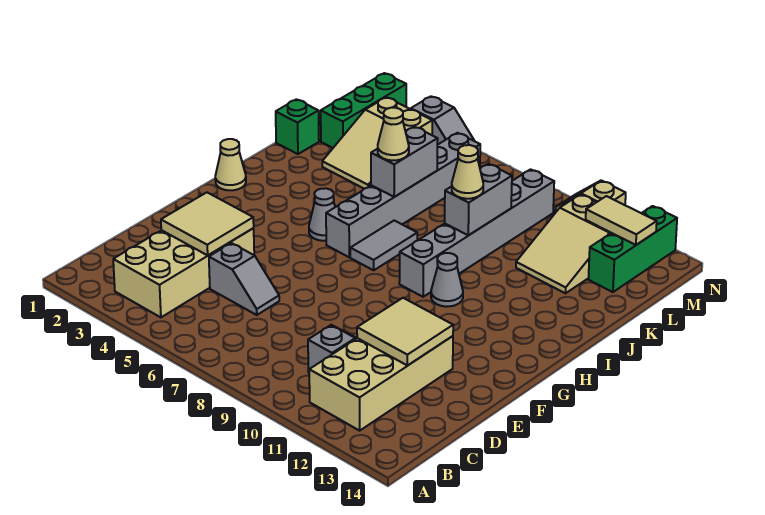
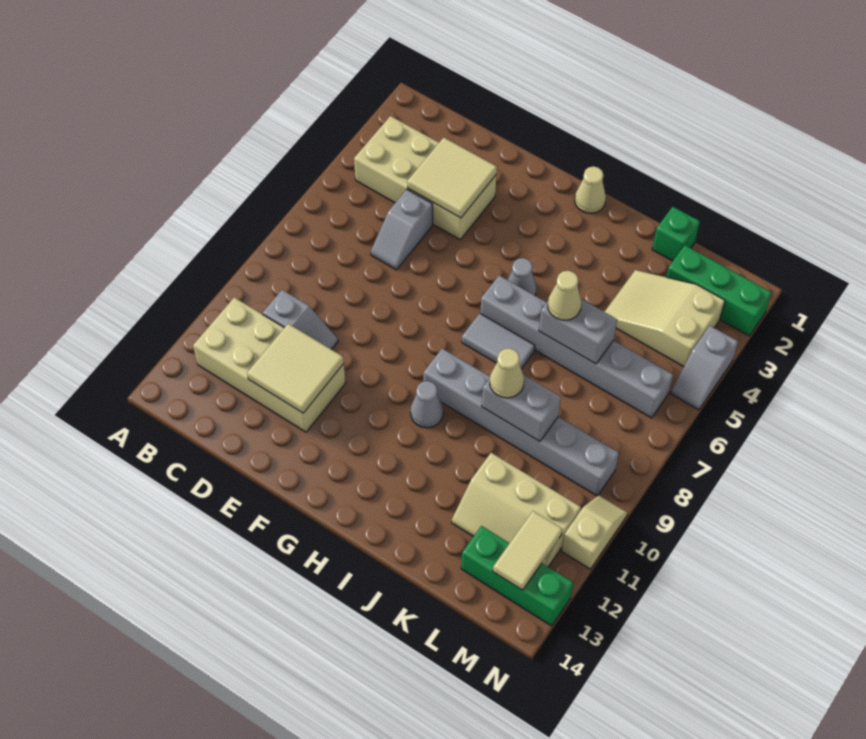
tan slope K11:M12 level 1 top M -> tan slope K11:M12 level 1 top 11

